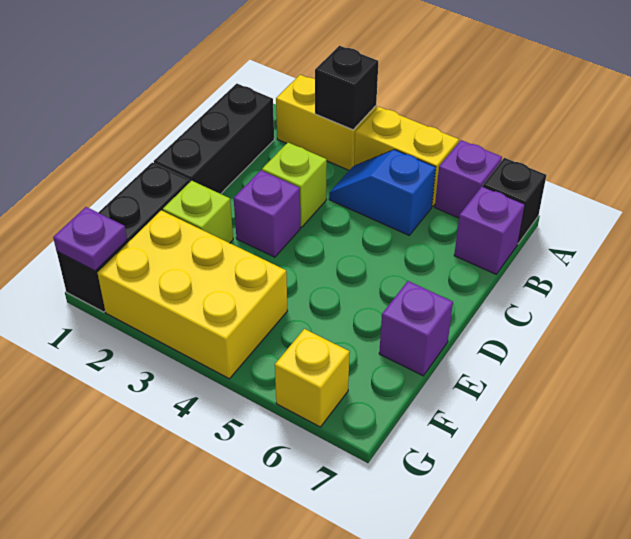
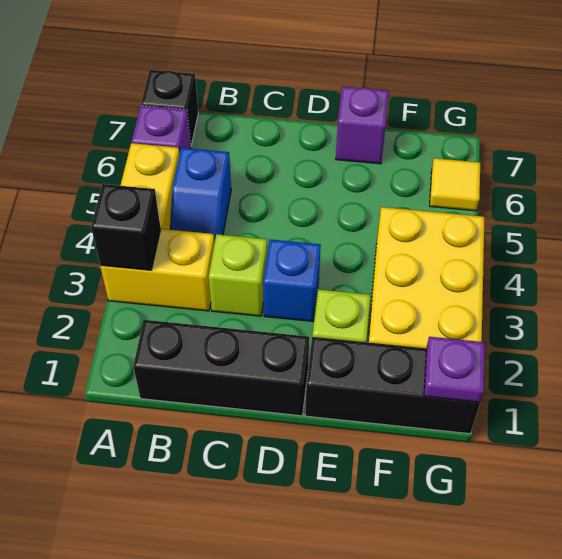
yellow brick A2:A3 level 1 -> yellow brick A3:B3 level 1
purple brick B7 level 1 -> none
purple brick D3 level 1 -> blue brick D3 level 1
yellow brick G6 level 1 -> yellow tile G6 level 1

